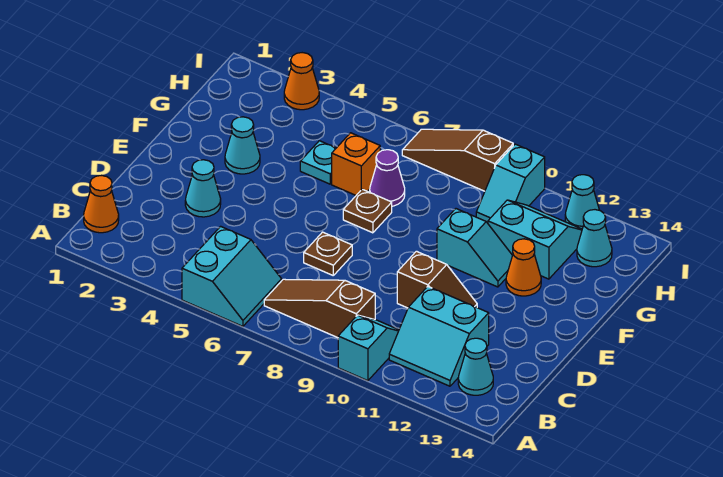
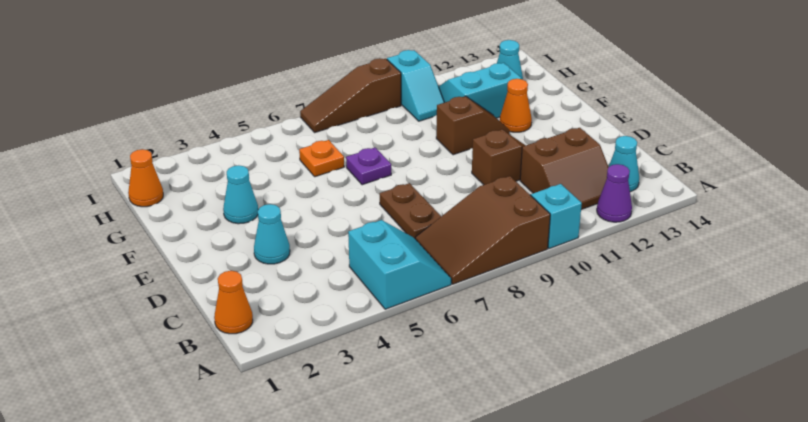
brown slope B7:B9 level 1 top 9 -> brown slope A7:B9 level 1 top 9
cyan slope B11:C12 level 1 top C -> brown slope B11:C12 level 1 top C
brown plate D7 level 1 -> brown plate C7:D7 level 1
brown plate F7 level 1 -> purple plate F7 level 1
cyan slope F10:F11 level 1 top 10 -> brown slope F10:F11 level 1 top 10
cyan plate G5 level 1 -> none
orange brick G6 level 1 -> orange plate G6 level 1
purple cone G7 level 1 -> purple cone A12 level 1
orange cone I3 level 1 -> orange cone H1 level 1
cyan cone I12 level 1 -> none

